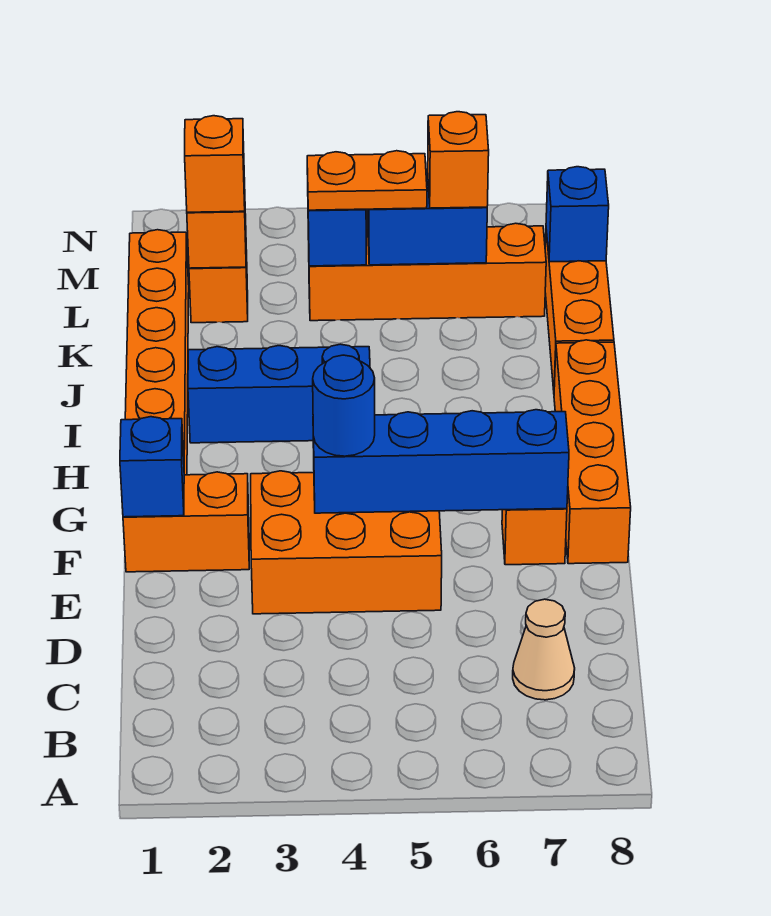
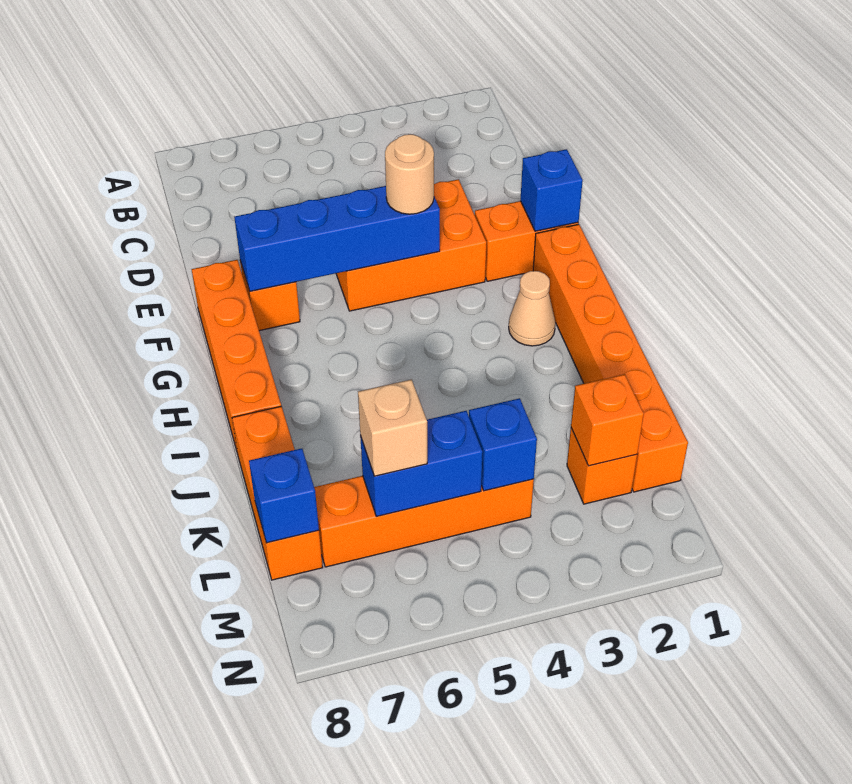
tan cone C7 level 1 -> tan cone H2 level 1
blue round brick F4 level 3 -> tan round brick F4 level 3
blue brick I2:I4 level 1 -> none
orange brick L2 level 3 -> none
orange plate L4:L5 level 3 -> none
orange brick L6 level 3 -> tan brick L6 level 3

